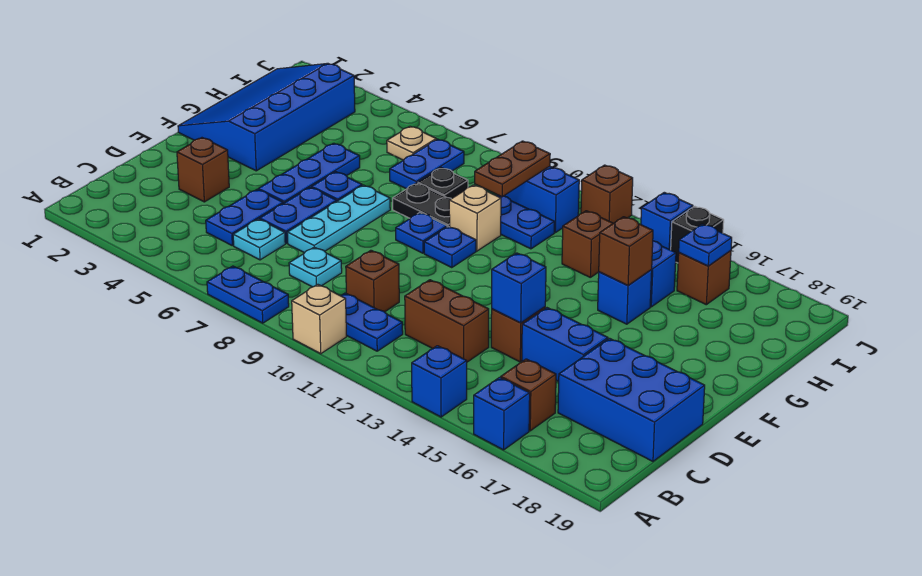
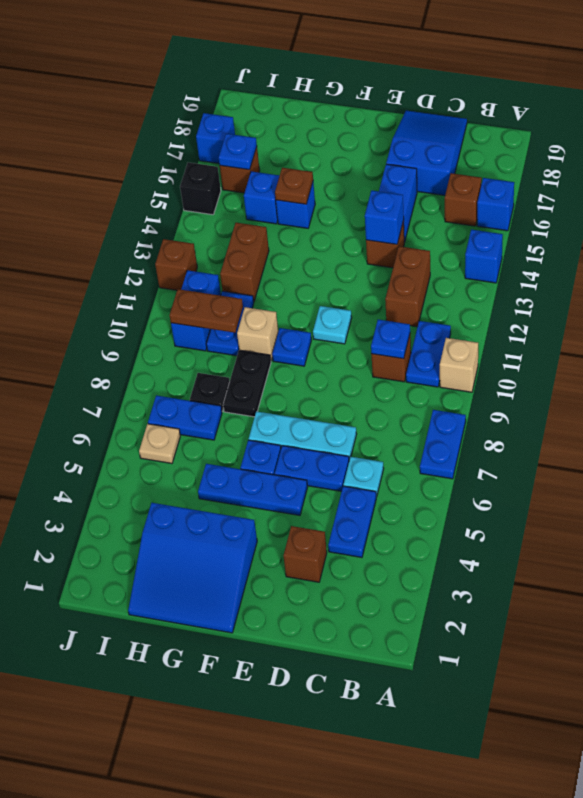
blue plate C5:D5 level 1 -> blue plate C4:C5 level 1
cyan plate C8 level 1 -> cyan plate E11 level 1
blue brick C17:D19 level 1 -> blue slope C17:D19 level 1 top 17
blue slope F1:I3 level 1 top 3 -> blue slope F1:H3 level 1 top 3
blue plate F9 level 1 -> blue plate C10 level 2
brown brick G15 level 2 -> brown plate G15 level 2
brown brick H13 level 1 -> brown brick H12:H13 level 1
blue brick J14 level 1 -> blue brick J17 level 1

